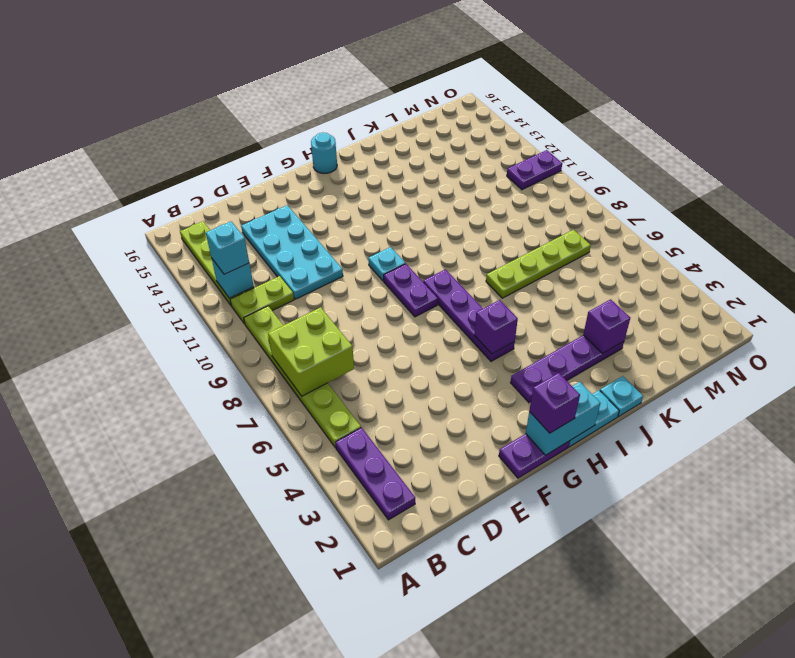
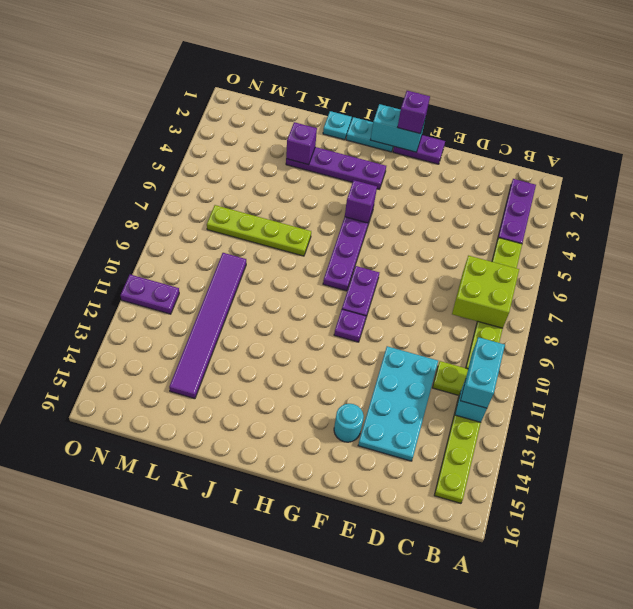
cyan brick B12 level 3 -> cyan brick B11:B12 level 3
cyan plate G10 level 1 -> purple plate G10 level 1
cyan round brick H16 level 1 -> cyan round brick F14 level 1
none -> purple tile L9:L14 level 1

